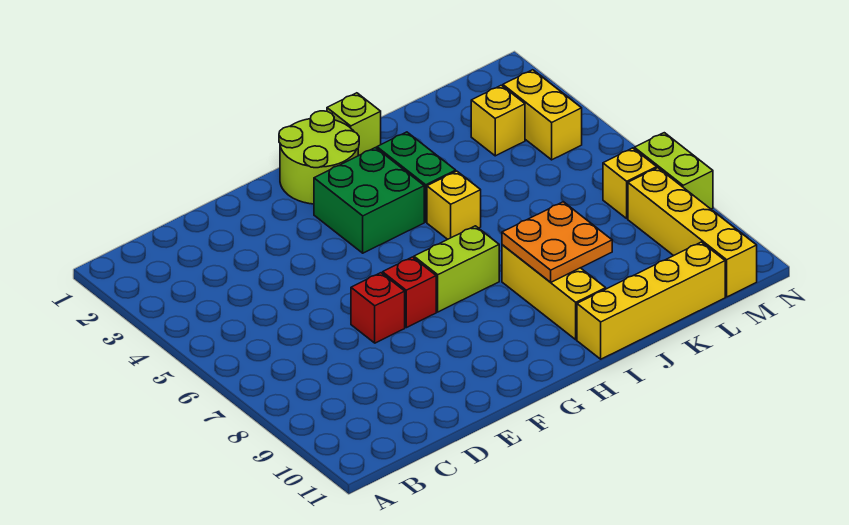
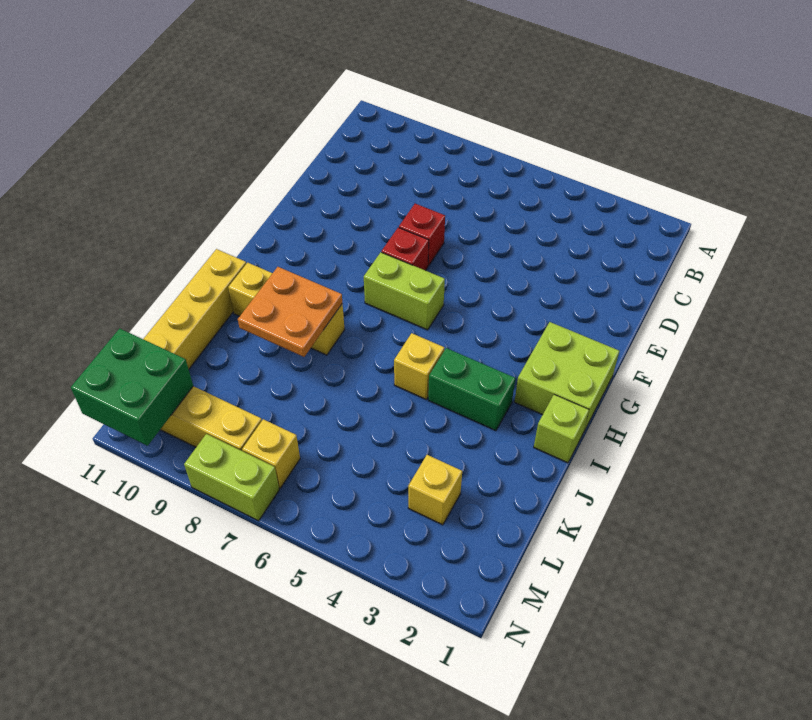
lime round brick G1:H2 level 1 -> lime brick G1:H2 level 1
green brick G3:H4 level 1 -> green brick M10:N11 level 2
lime brick G7:H7 level 1 -> lime brick G6:G7 level 1
yellow brick M3:M4 level 1 -> none

